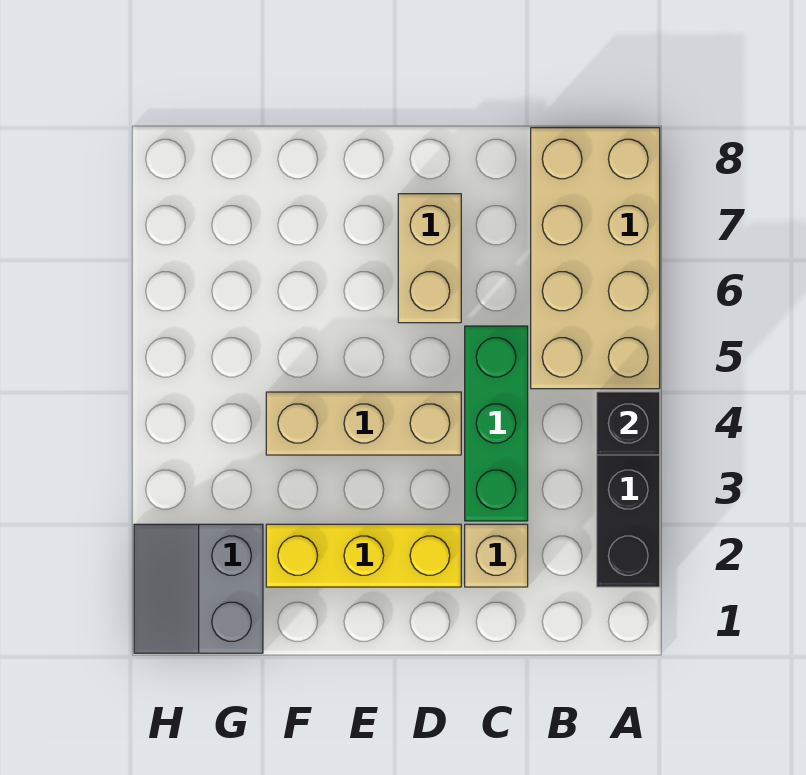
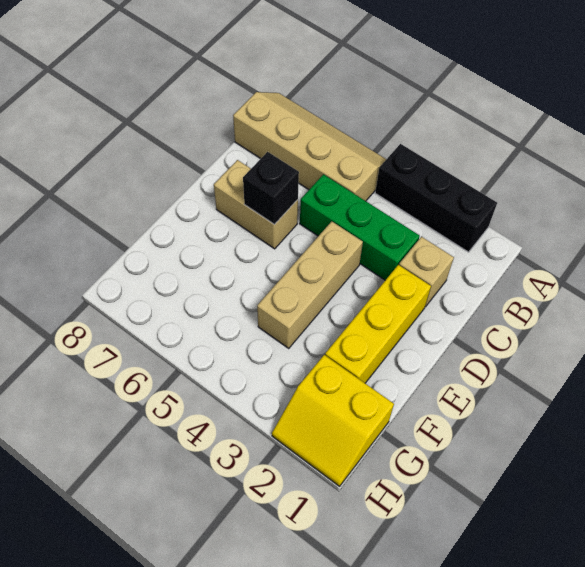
black brick A4 level 2 -> black brick D6 level 2
tan brick A5:B8 level 1 -> tan slope A5:B8 level 1 top B
grey slope G1:H2 level 1 top G -> yellow slope G1:H2 level 1 top G

